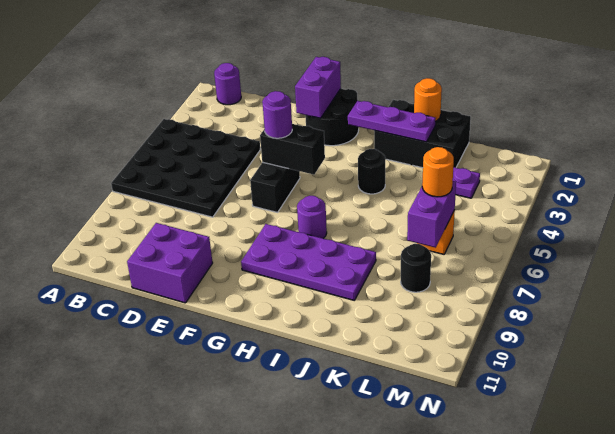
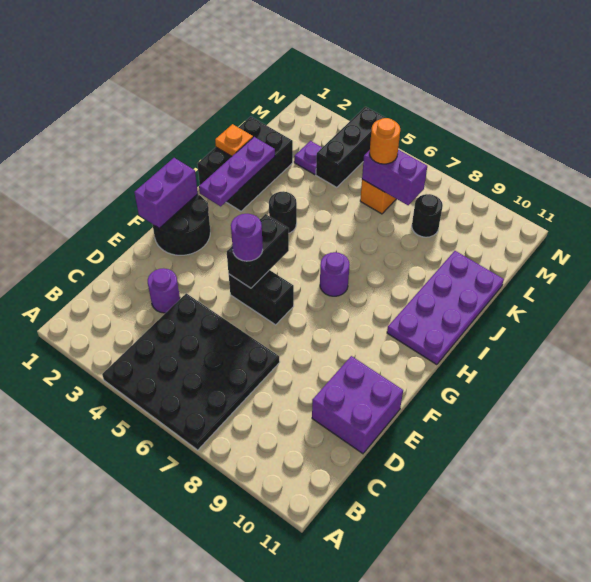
purple round brick B1 level 1 -> purple round brick D3 level 1
purple brick F1:F2 level 2 -> purple brick F1:G1 level 2
purple plate G8:J9 level 1 -> purple plate H10:K11 level 1
orange round brick J1 level 2 -> orange plate J1 level 2
none -> black brick L4:N4 level 1

